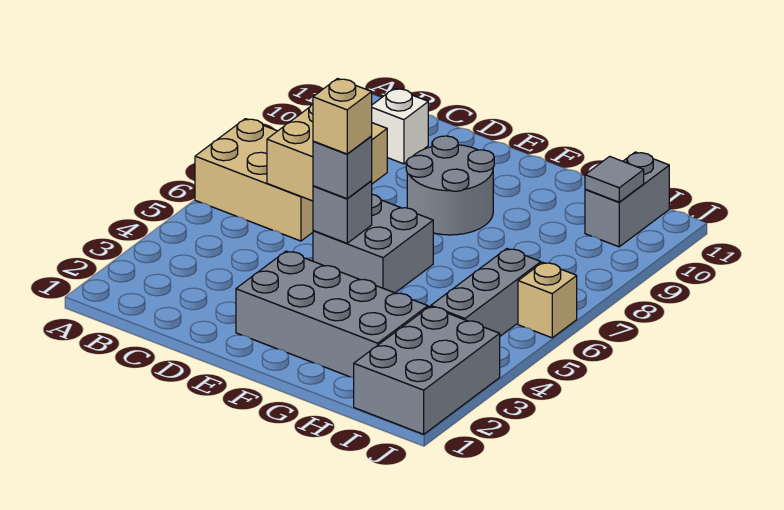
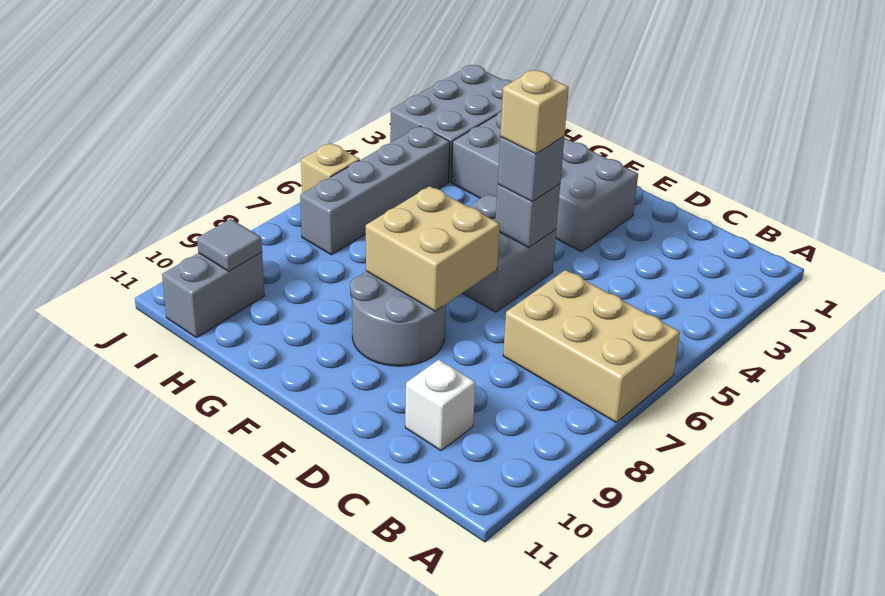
tan brick C6:D7 level 2 -> tan brick E7:F8 level 2
grey brick I4:I6 level 1 -> grey brick I4:I7 level 1

